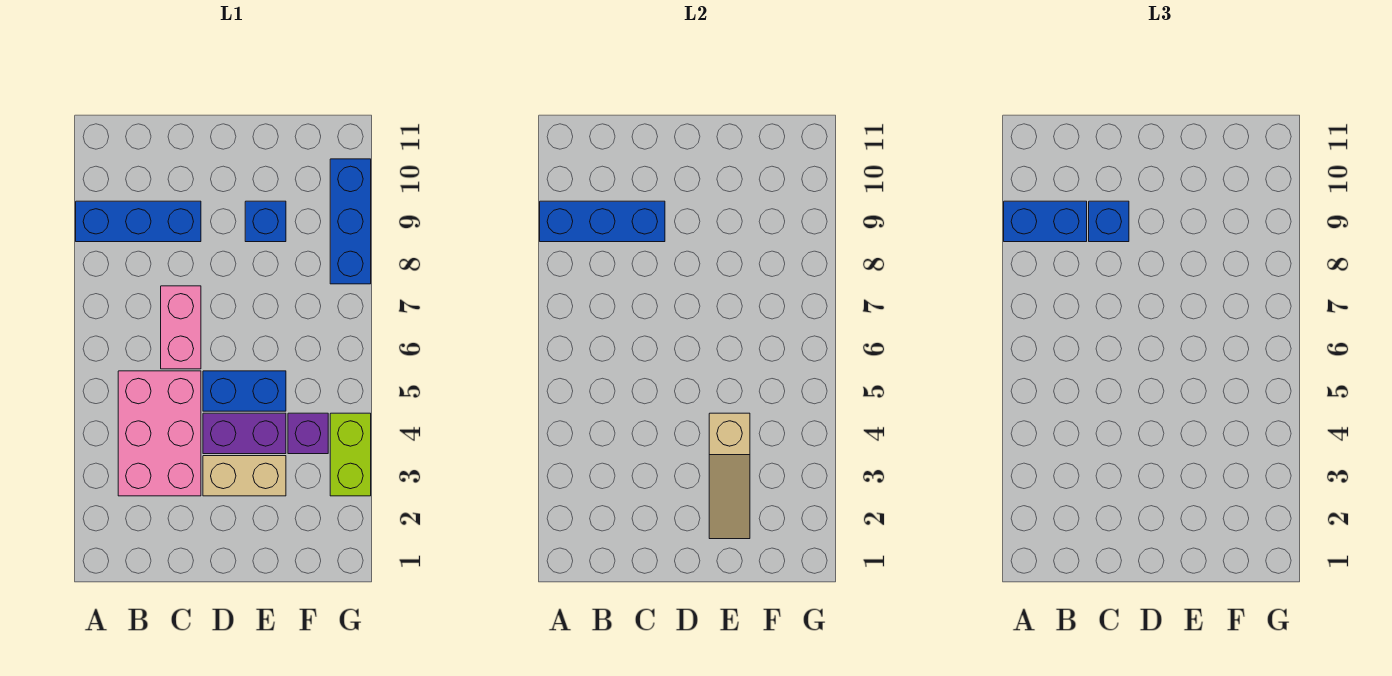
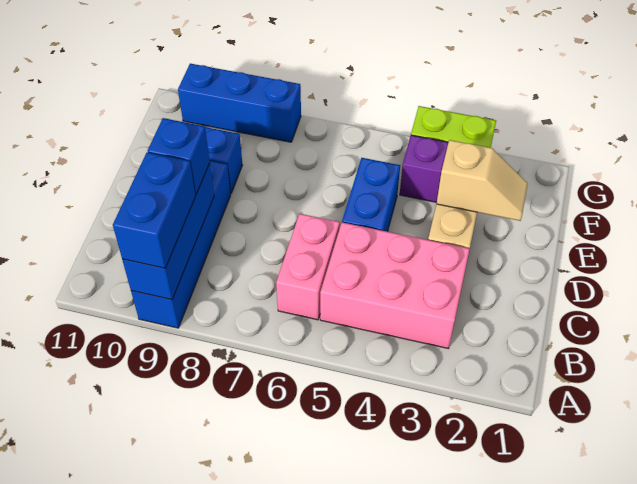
blue brick A9:C9 level 1 -> blue brick A9:D9 level 1
pink brick C6:C7 level 1 -> pink brick B6:C6 level 1
purple brick D4:E4 level 1 -> none
tan slope E2:E4 level 2 top 4 -> tan slope E2:E3 level 2 top 3

